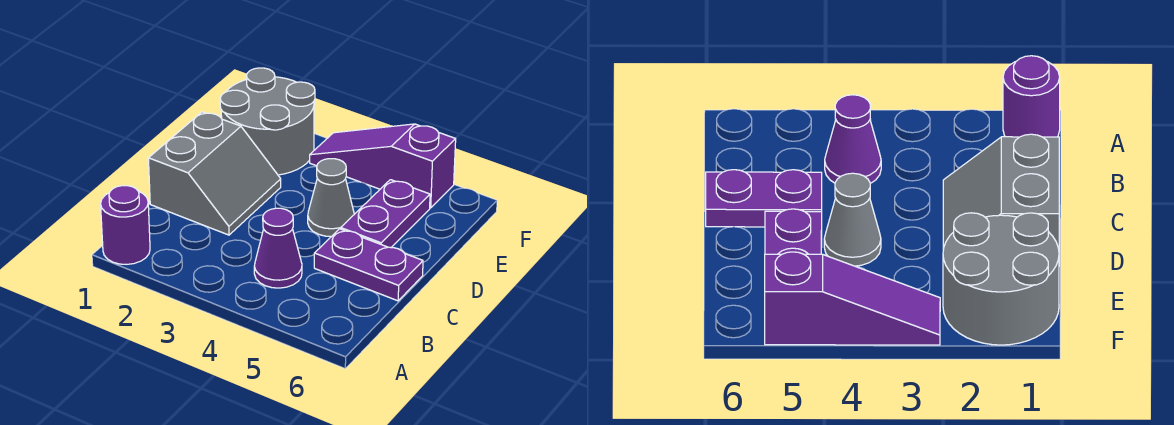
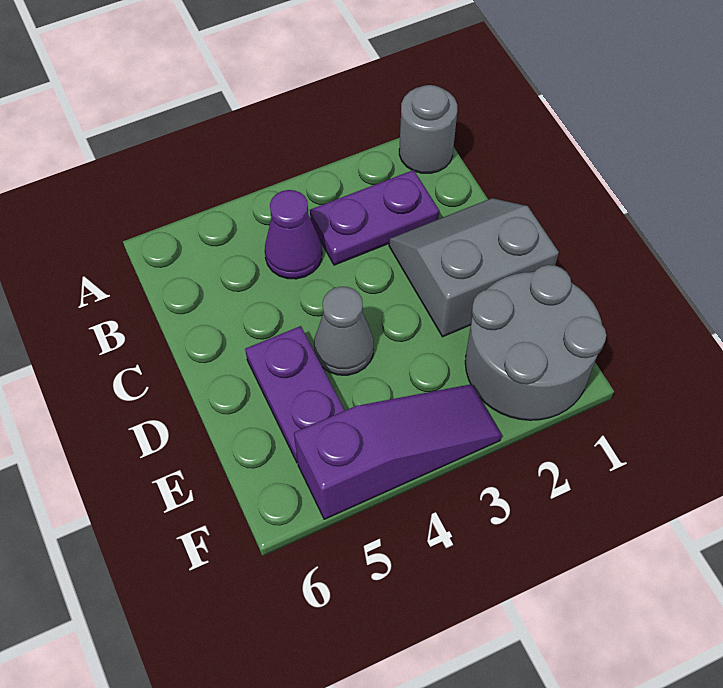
purple round brick A1 level 1 -> grey round brick A1 level 1
grey slope C1:D2 level 1 top 1 -> grey slope C1:D2 level 1 top D
purple plate C5:C6 level 1 -> purple plate B2:B3 level 1

